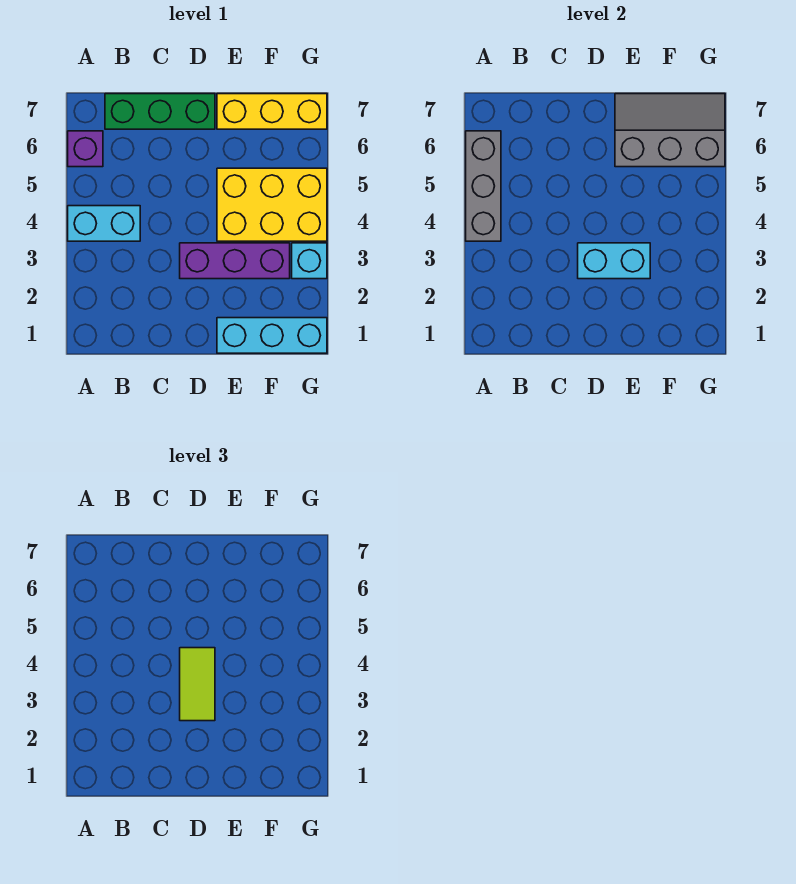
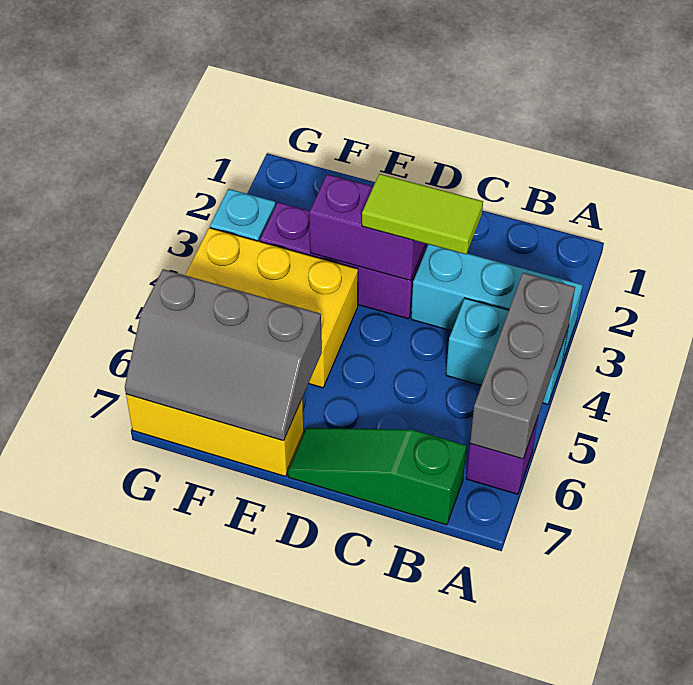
green brick B7:D7 level 1 -> green slope B7:D7 level 1 top B
cyan brick D3:E3 level 2 -> purple brick D3:E3 level 2
lime tile D3:D4 level 3 -> lime tile C3:D3 level 3
cyan brick E1:G1 level 1 -> cyan brick A3:C3 level 1

